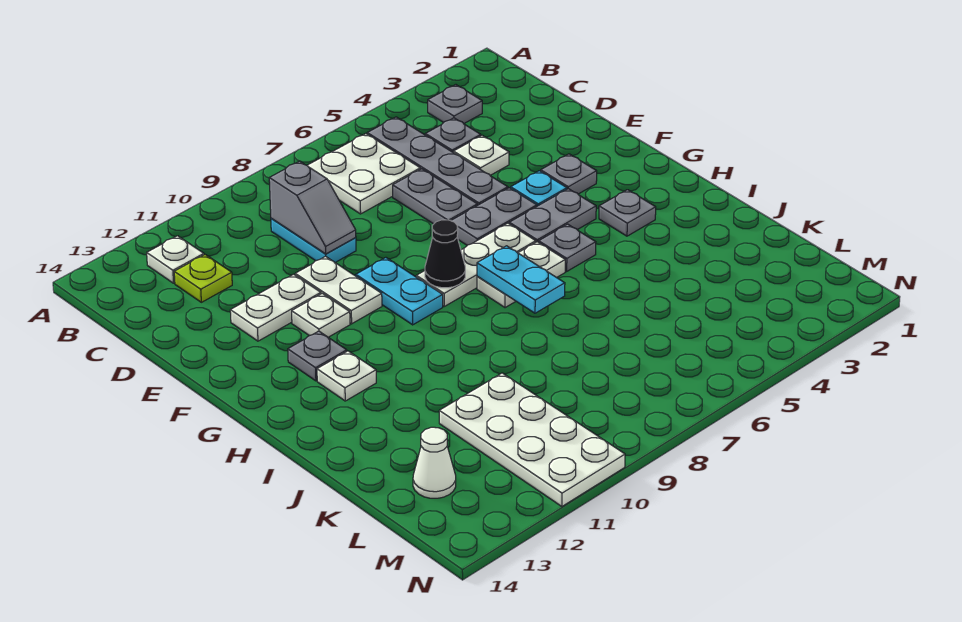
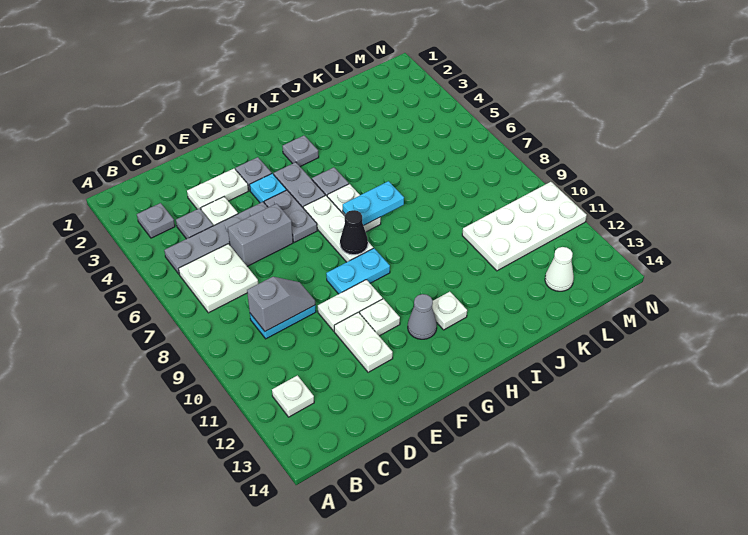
lime plate C12 level 1 -> none
none -> white plate D3:E3 level 1
grey plate D6:E6 level 1 -> grey brick D6:E6 level 1
grey plate G12 level 1 -> grey cone G12 level 1

